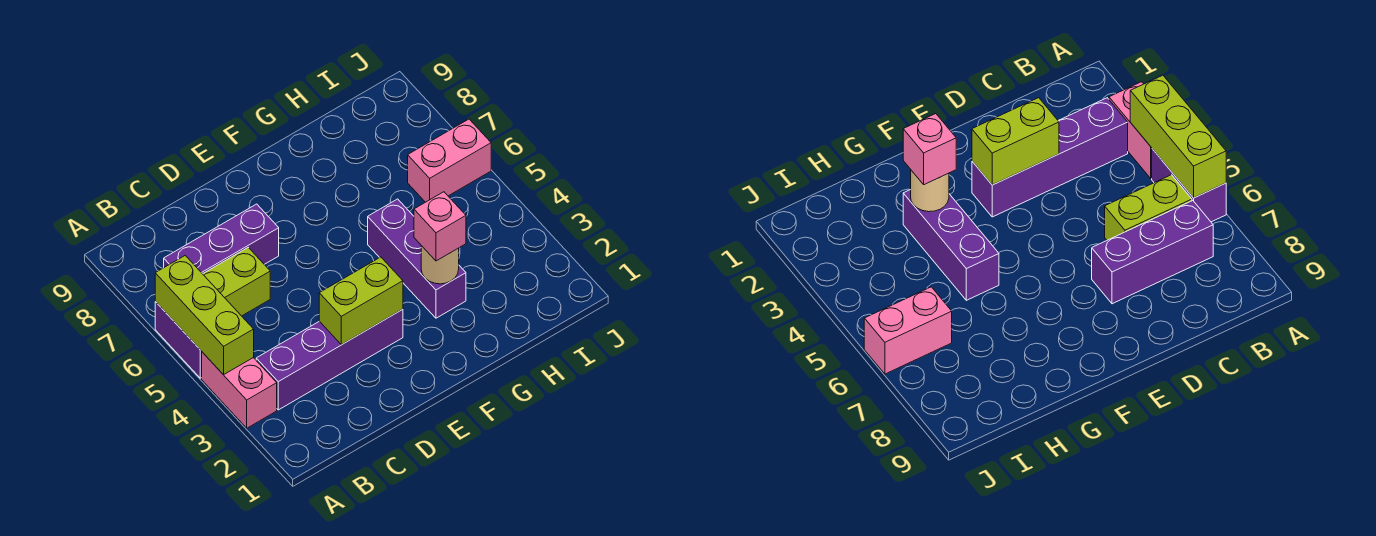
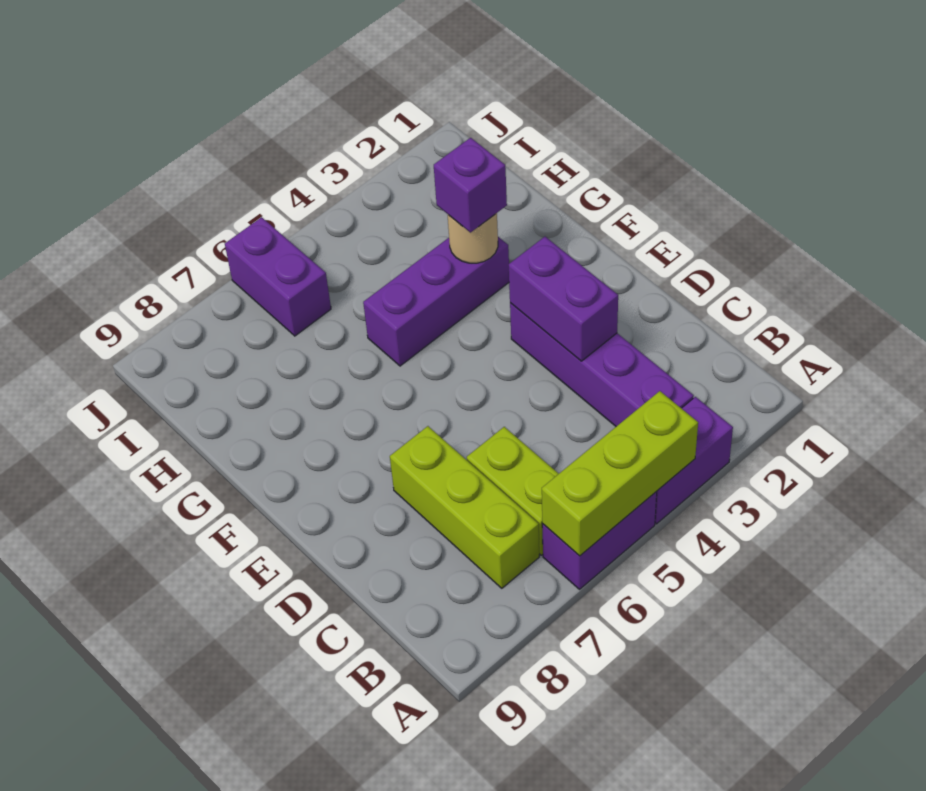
pink brick A3:A4 level 1 -> purple brick A3:A4 level 1
purple brick B7:D7 level 1 -> lime brick B7:D7 level 1
lime brick D3:E3 level 2 -> purple brick D3:E3 level 2
pink brick G3 level 3 -> purple brick G3 level 3
pink brick I6:J6 level 1 -> purple brick I6:J6 level 1

